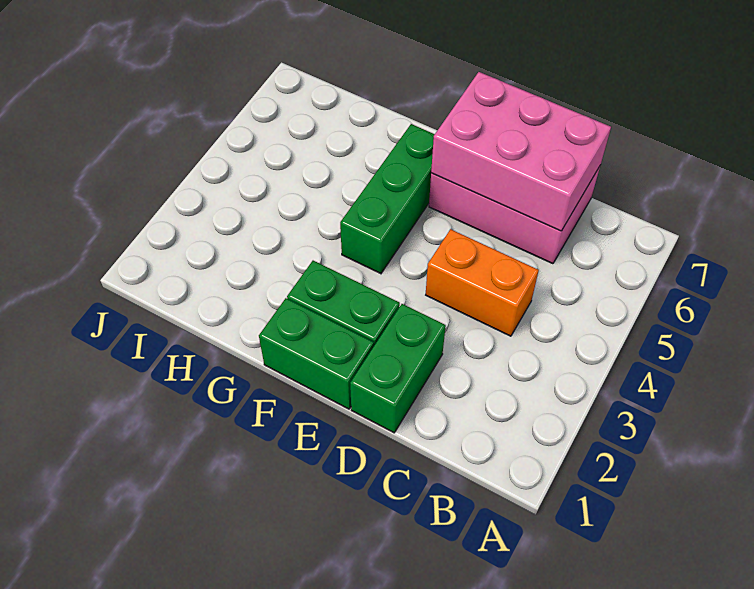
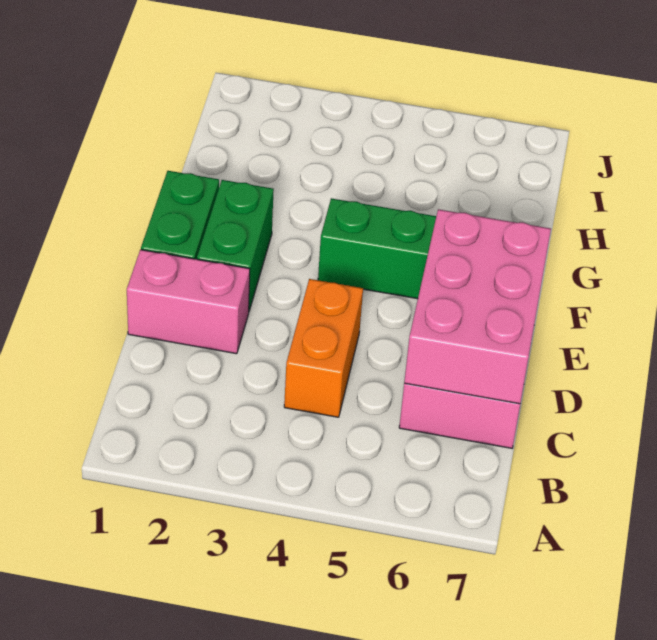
green brick D1:D2 level 1 -> pink brick D1:D2 level 1

